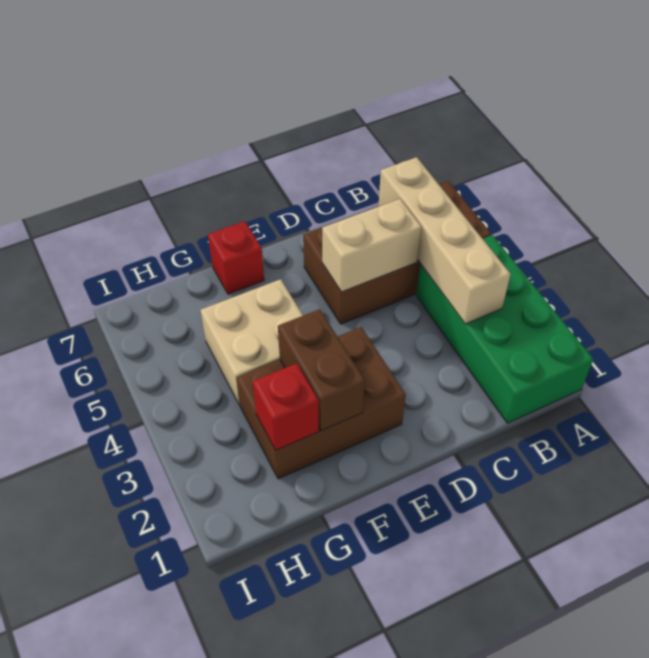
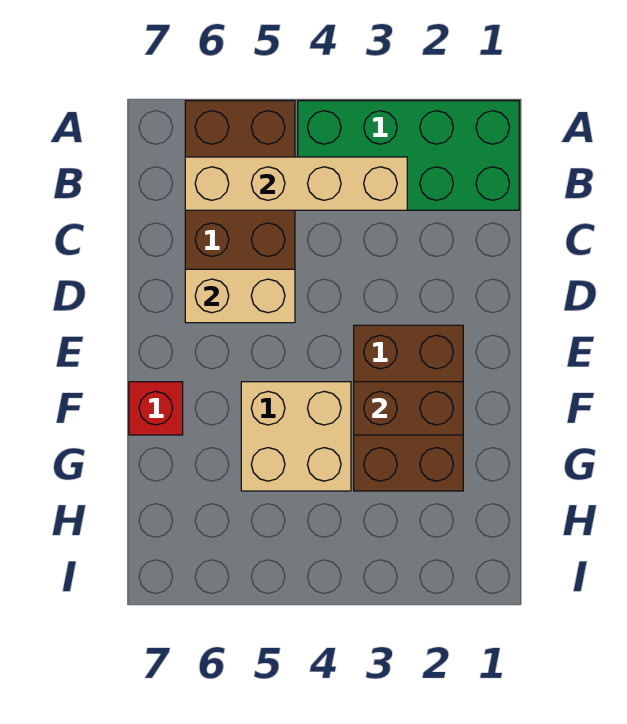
tan brick C5:D5 level 2 -> tan brick D5:D6 level 2
red brick G2 level 2 -> none

